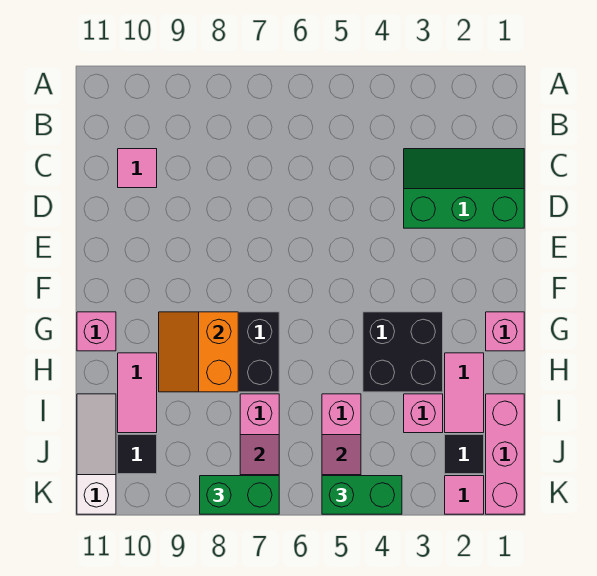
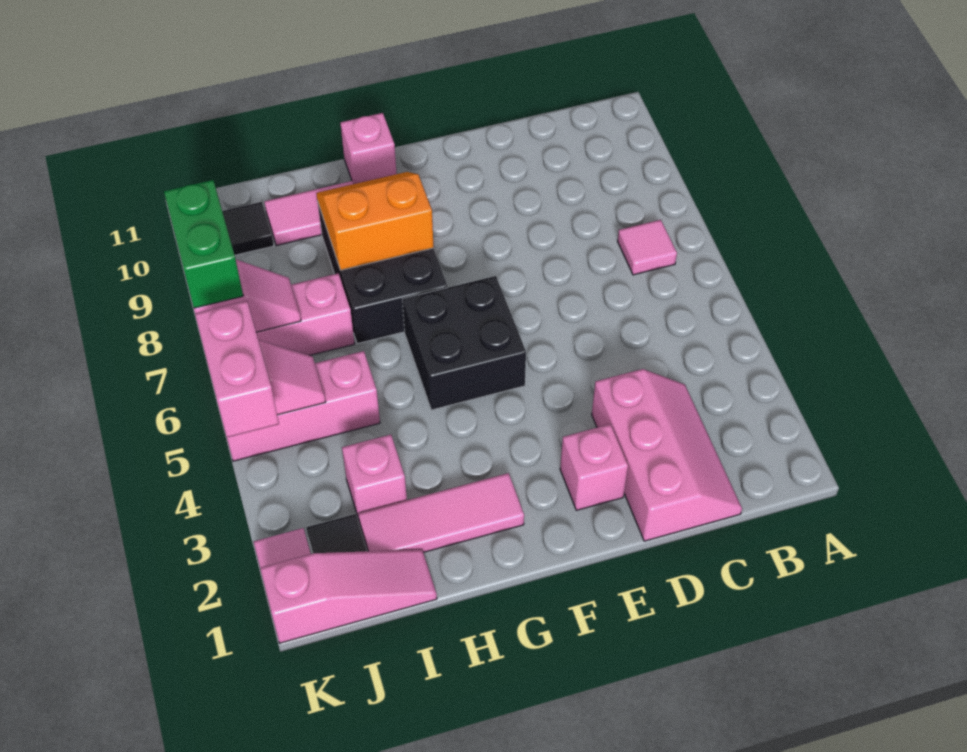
green slope C1:D3 level 1 top D -> pink slope C1:D3 level 1 top D
pink tile C10 level 1 -> pink tile B7 level 1
pink brick G1 level 1 -> pink brick E2 level 1
black brick G3:H4 level 1 -> black brick F5:G6 level 1
pink tile H2:I2 level 1 -> pink tile G2:I2 level 1
pink brick I1:K1 level 1 -> pink slope I1:K1 level 1 top K
white slope I11:K11 level 1 top K -> none
green brick K4:K5 level 3 -> pink brick K4:K5 level 3

